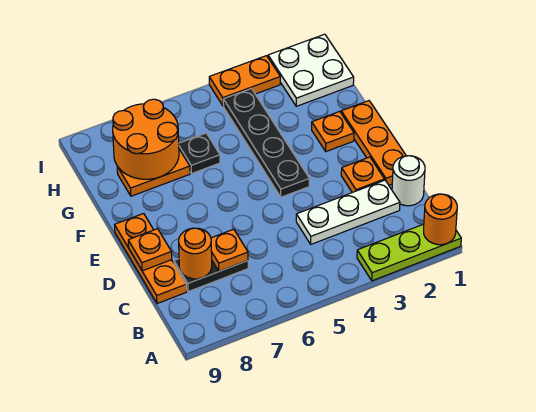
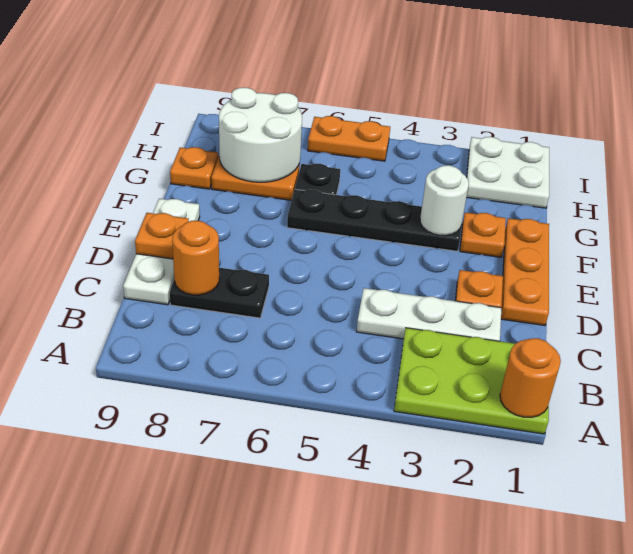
lime plate A1:A3 level 1 -> lime plate A1:B3 level 1
white round brick C1 level 1 -> white round brick F3 level 2
orange plate C7 level 2 -> orange plate G9 level 1
orange plate C9:E9 level 1 -> white plate C9:E9 level 1
black plate E4:H4 level 1 -> black plate F3:F6 level 1
orange round brick G7:H8 level 2 -> white round brick G7:H8 level 2
orange plate I3:I4 level 1 -> orange plate I5:I6 level 1

